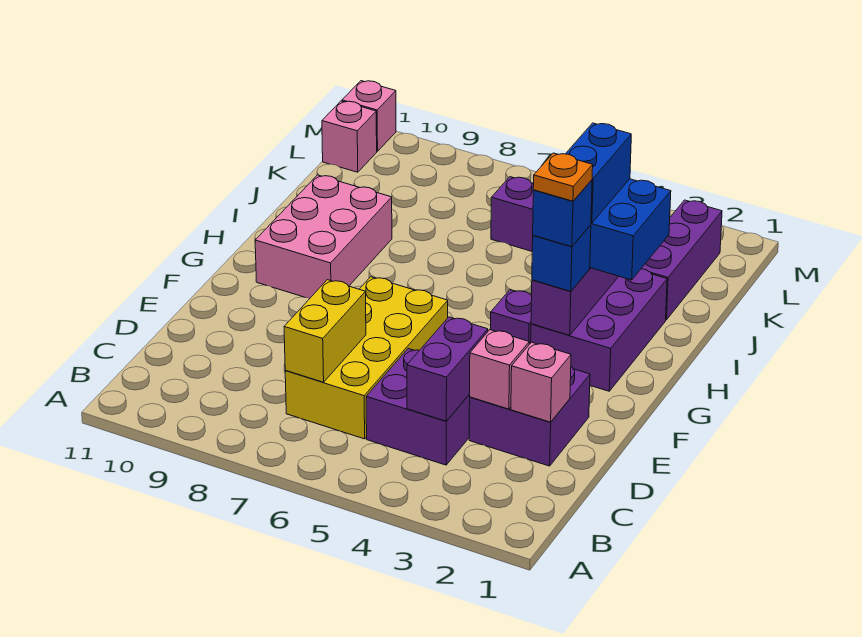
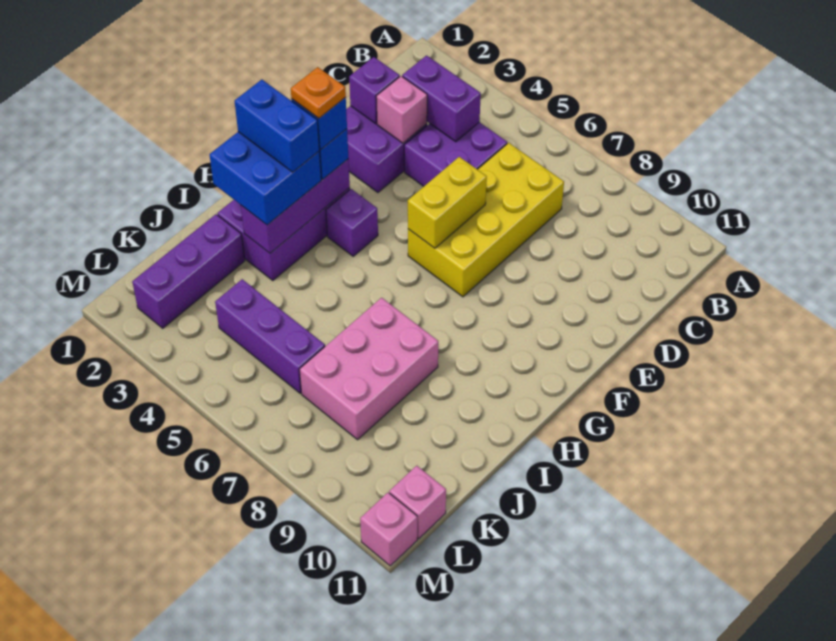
purple brick C4:D4 level 2 -> purple brick C3:C4 level 2
yellow brick C7:D7 level 2 -> yellow brick E6:F6 level 2
pink brick D2 level 2 -> purple brick D2 level 2
pink brick G9:I10 level 1 -> pink brick I7:K8 level 1
blue brick H3:I3 level 4 -> blue brick H2:H3 level 4

